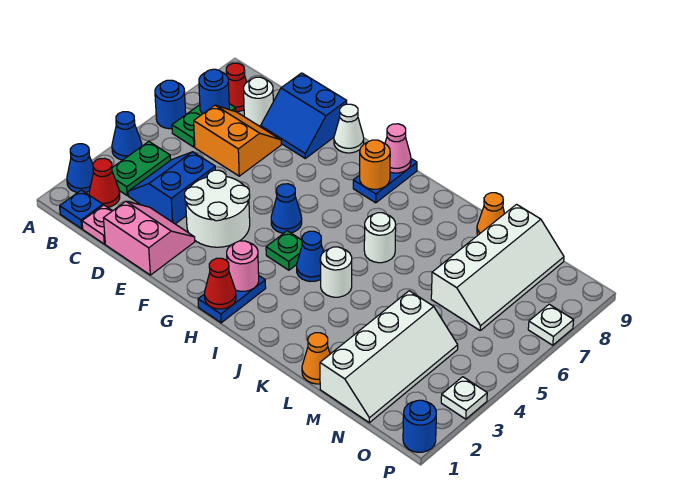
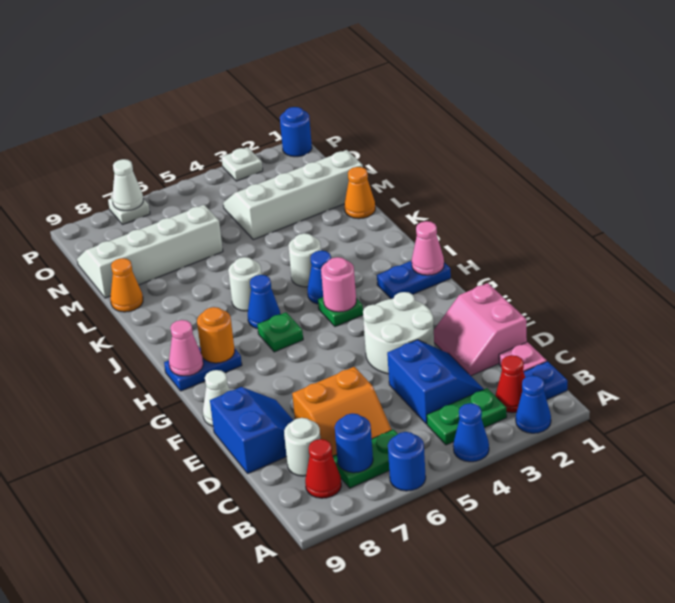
blue slope C3:D4 level 1 top D -> blue slope C3:D4 level 1 top 4
orange slope C6:D7 level 1 top 6 -> orange slope C6:D7 level 1 top D
blue cone G5 level 1 -> blue cone I6 level 1
red cone H1 level 2 -> pink cone H1 level 2
pink round brick H2 level 2 -> pink round brick H4 level 2
none -> green plate H6 level 1
none -> white cone P7 level 2

